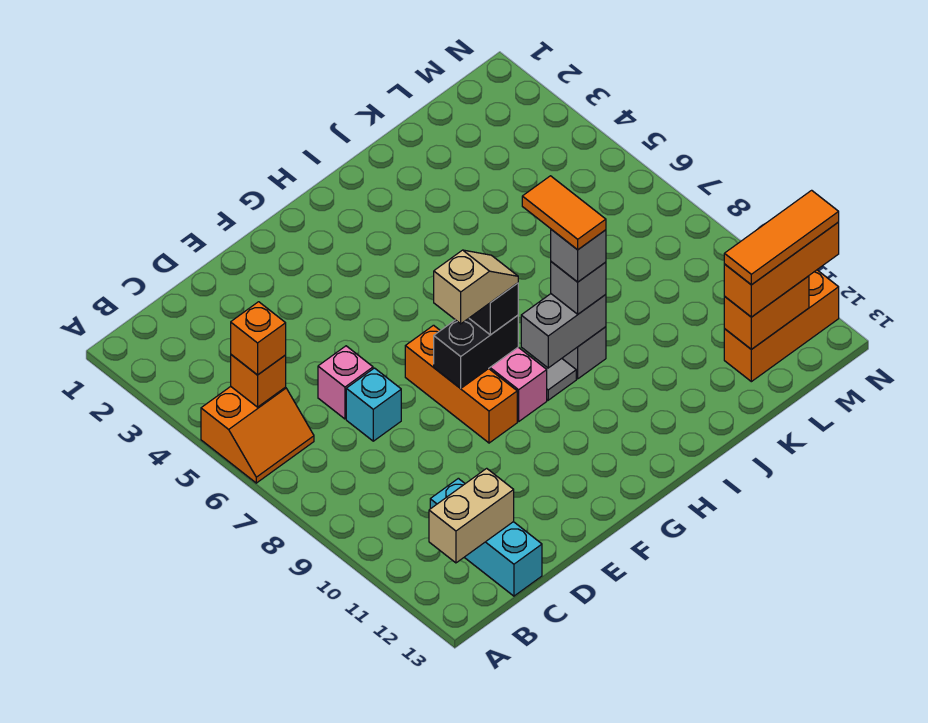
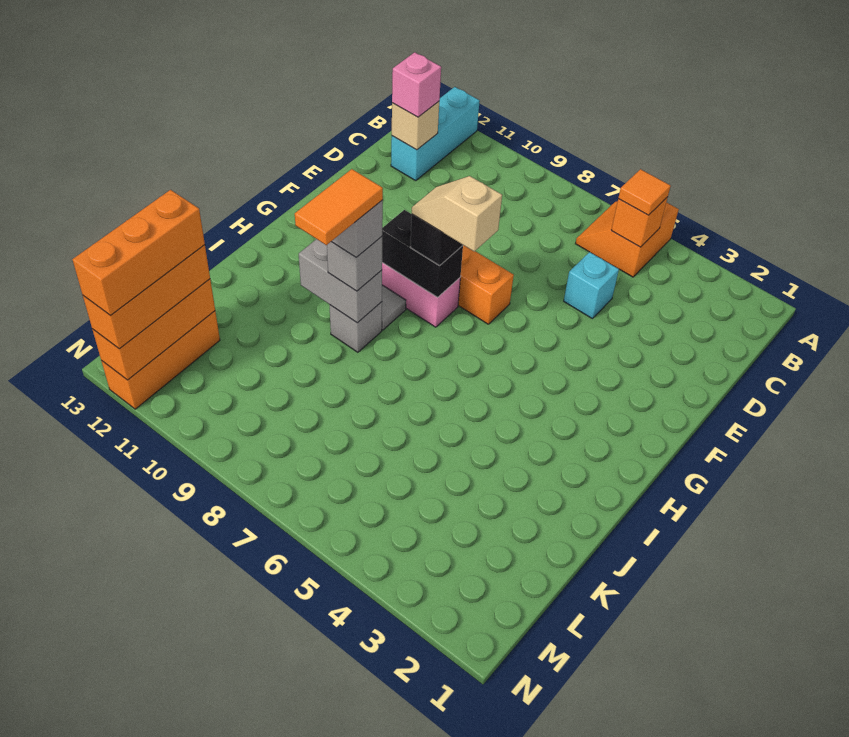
orange brick B5 level 3 -> orange tile B5 level 3
tan brick B12:C12 level 2 -> tan brick C12 level 2
cyan brick C11:C13 level 1 -> cyan brick A12:C12 level 1
pink brick D6 level 1 -> pink brick C12 level 3
cyan brick D7 level 1 -> cyan brick D5 level 1
black brick F8:G8 level 2 -> black brick G8:G9 level 2
tan slope F8:G8 level 4 top F -> tan slope G7:G8 level 4 top 7
grey brick H9:I9 level 2 -> grey brick I9:I10 level 2
orange tile I8:I9 level 5 -> orange tile I9:J9 level 5
orange brick L12:M12 level 2 -> orange brick L12:N12 level 2
orange tile L12:N12 level 4 -> orange brick L12:N12 level 4

